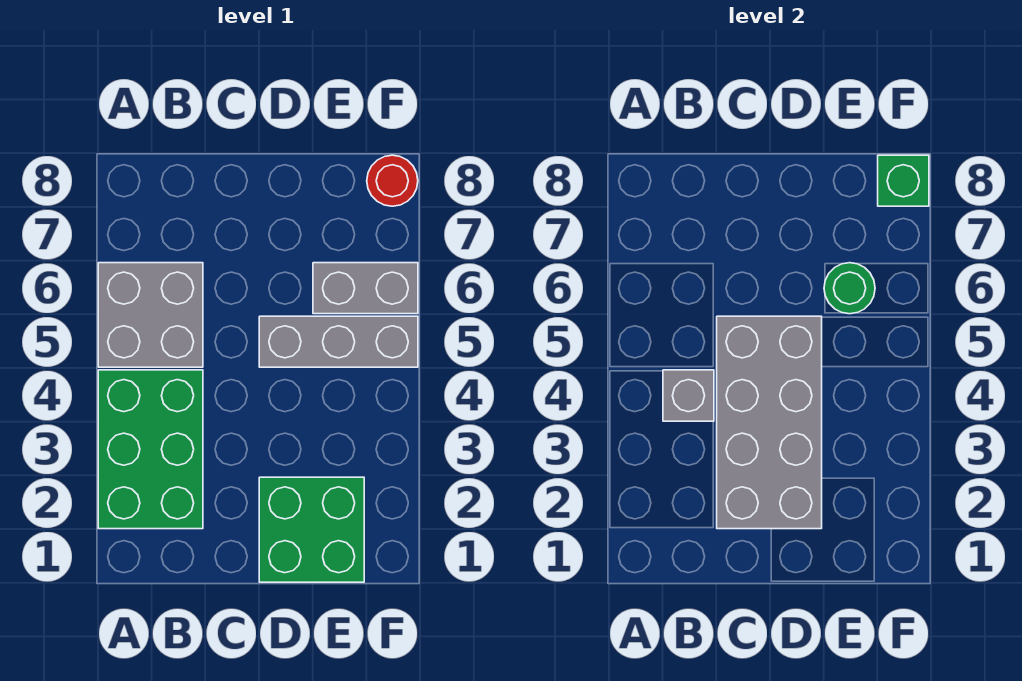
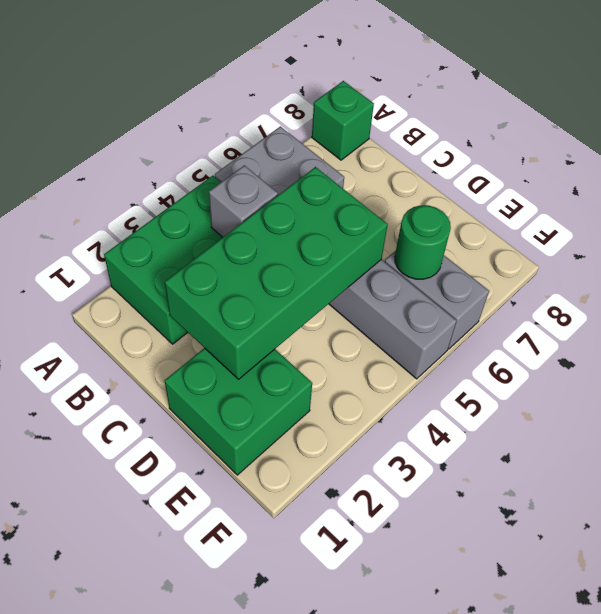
grey brick C2:D5 level 2 -> green brick C2:D5 level 2
red round brick F8 level 1 -> none
green brick F8 level 2 -> green brick A8 level 1

